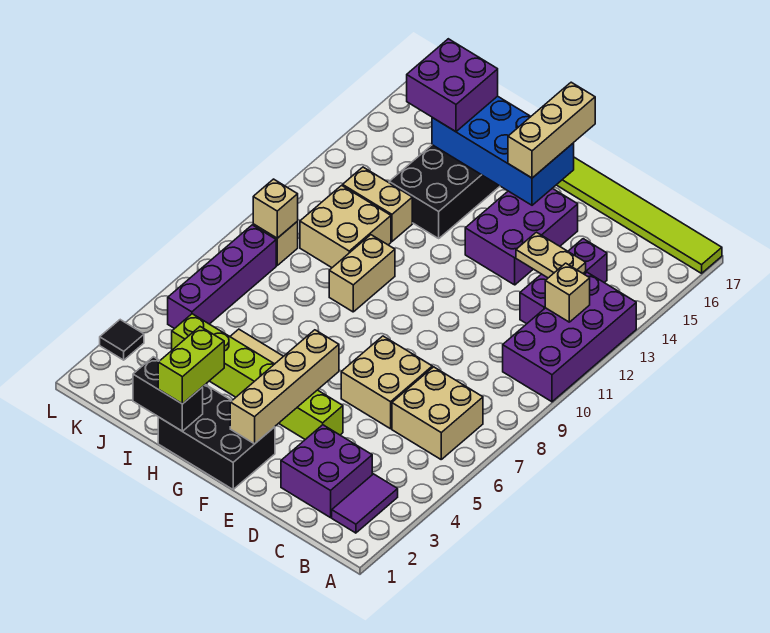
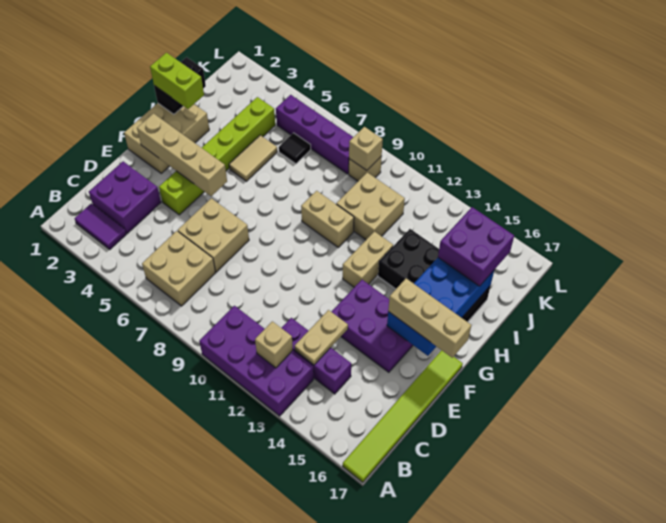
black brick F1:H2 level 1 -> tan brick F1:H2 level 1
tan brick I12:J12 level 1 -> tan brick G12:H12 level 1
black tile L3 level 1 -> black tile J6 level 1

